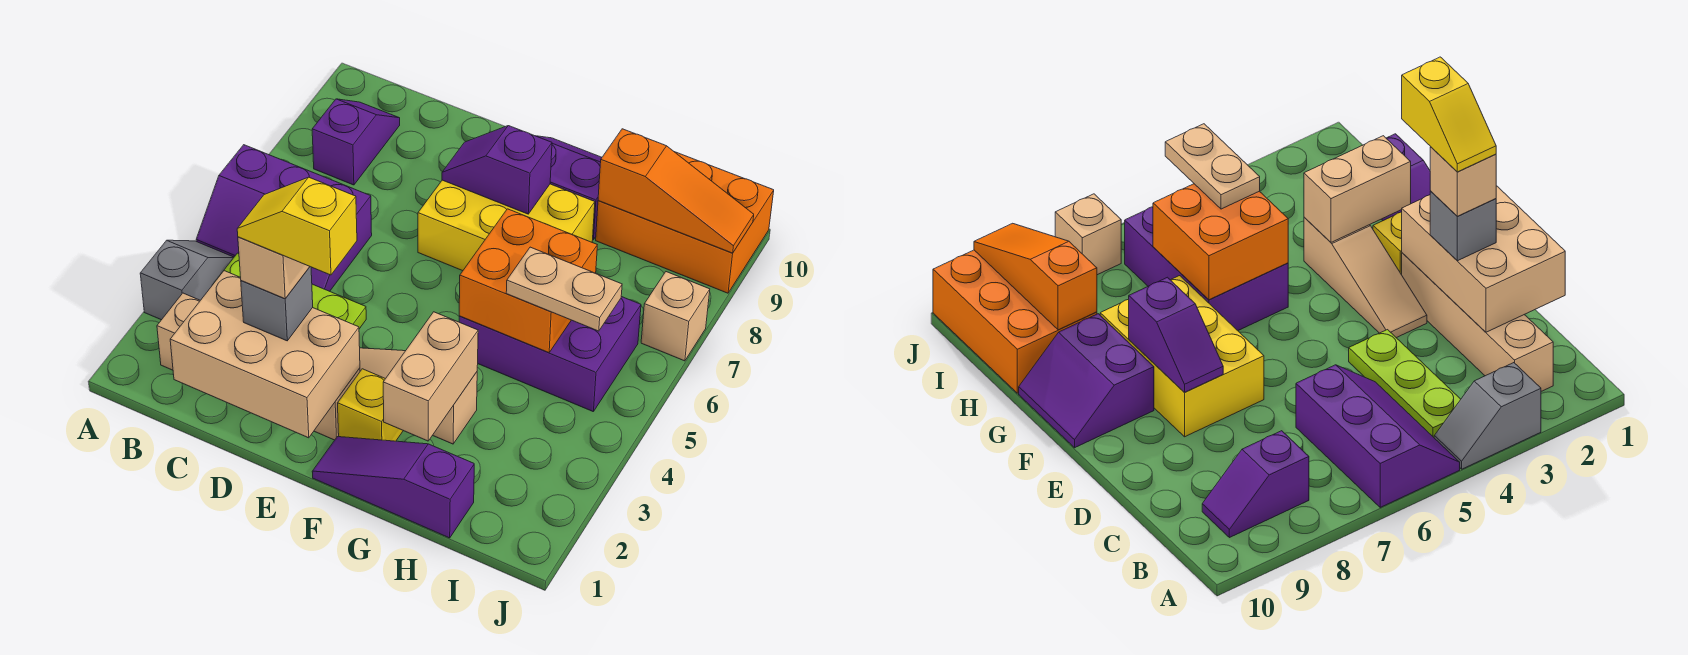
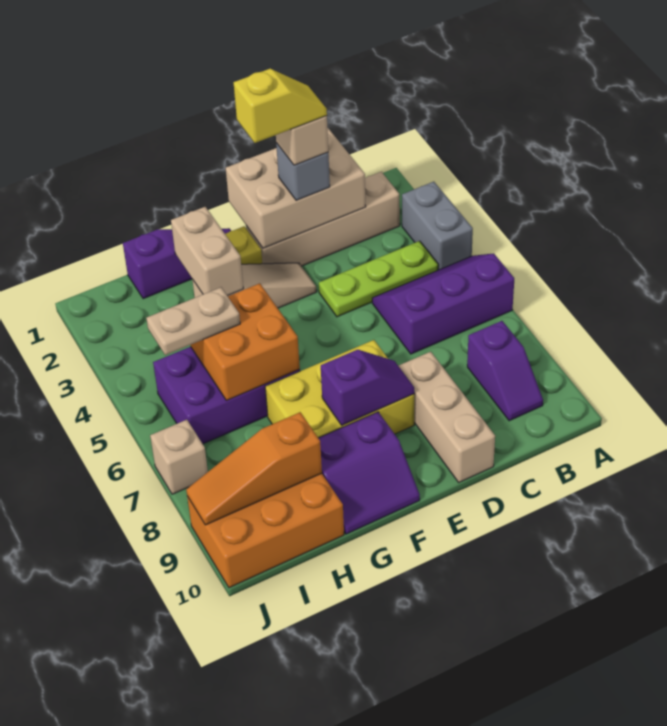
grey slope A3:A4 level 1 top 3 -> grey brick A3:A4 level 1
none -> tan brick D8:D10 level 1

